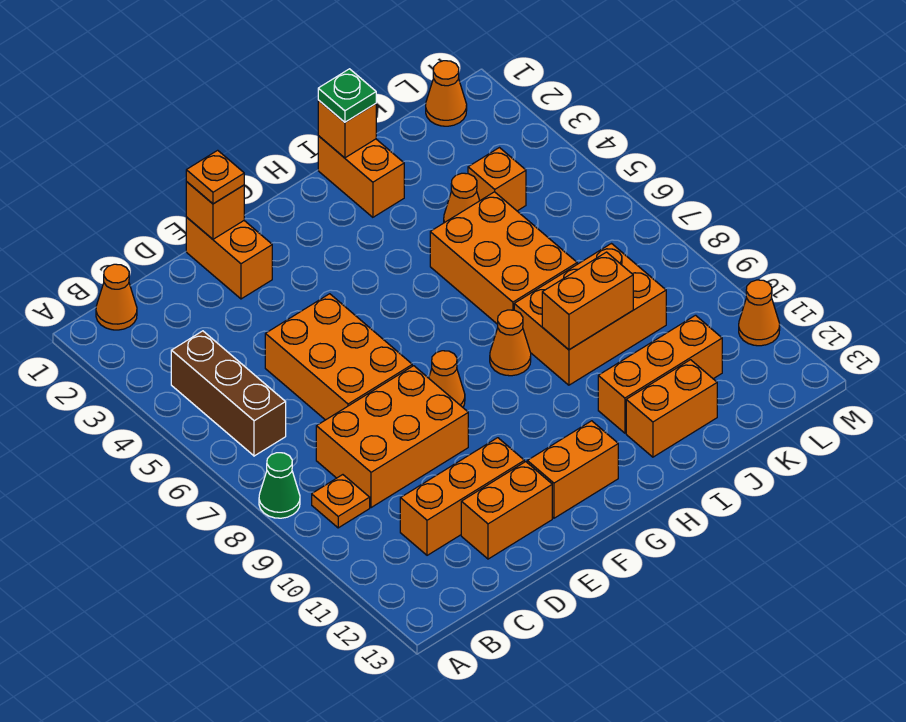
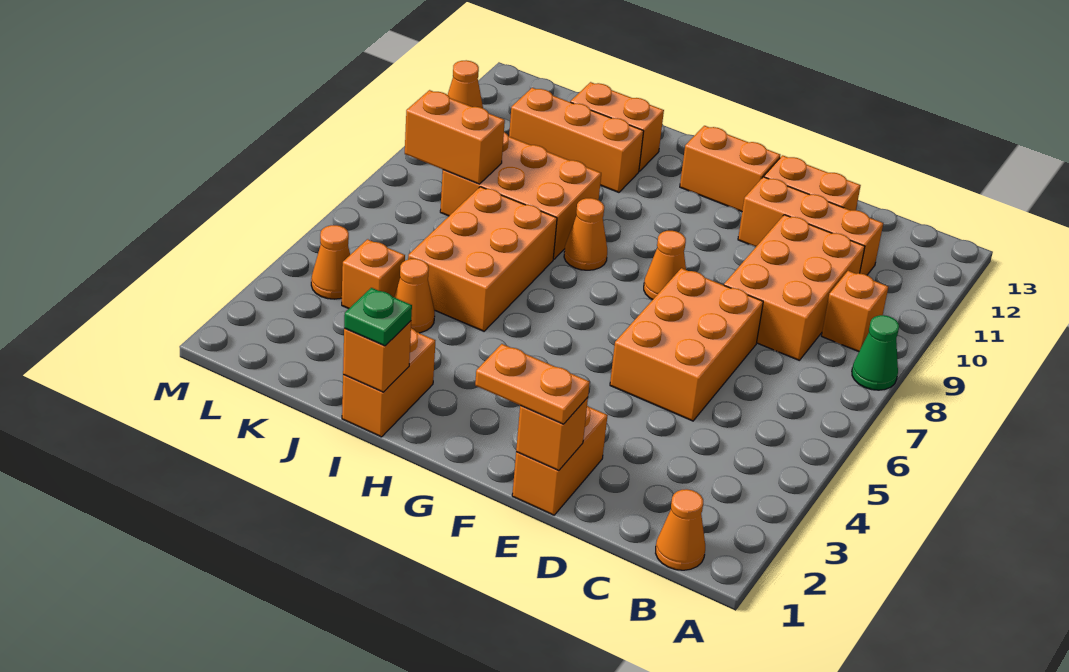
brown brick B4:B6 level 1 -> none
orange plate B9 level 1 -> orange brick B9 level 1
orange brick C8:E9 level 1 -> orange brick C8:D10 level 1
orange plate E1 level 3 -> orange plate E1:F1 level 3
orange brick I9:J9 level 2 -> orange brick K8:L8 level 2
orange cone L1 level 1 -> orange cone L4 level 1

